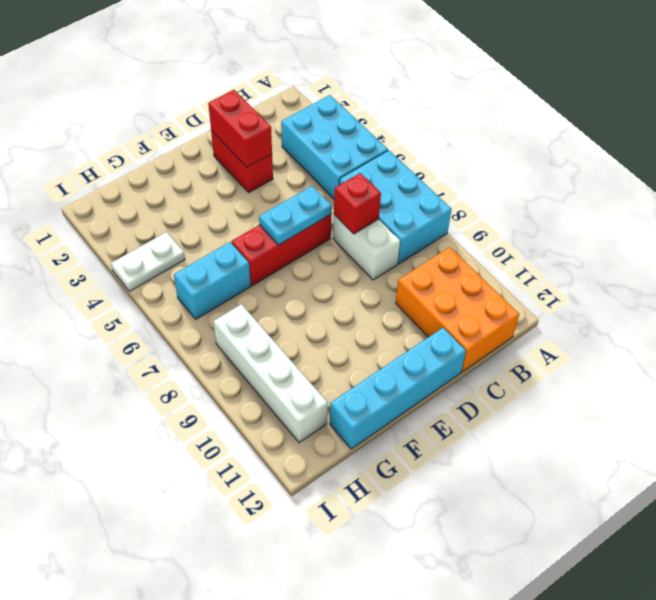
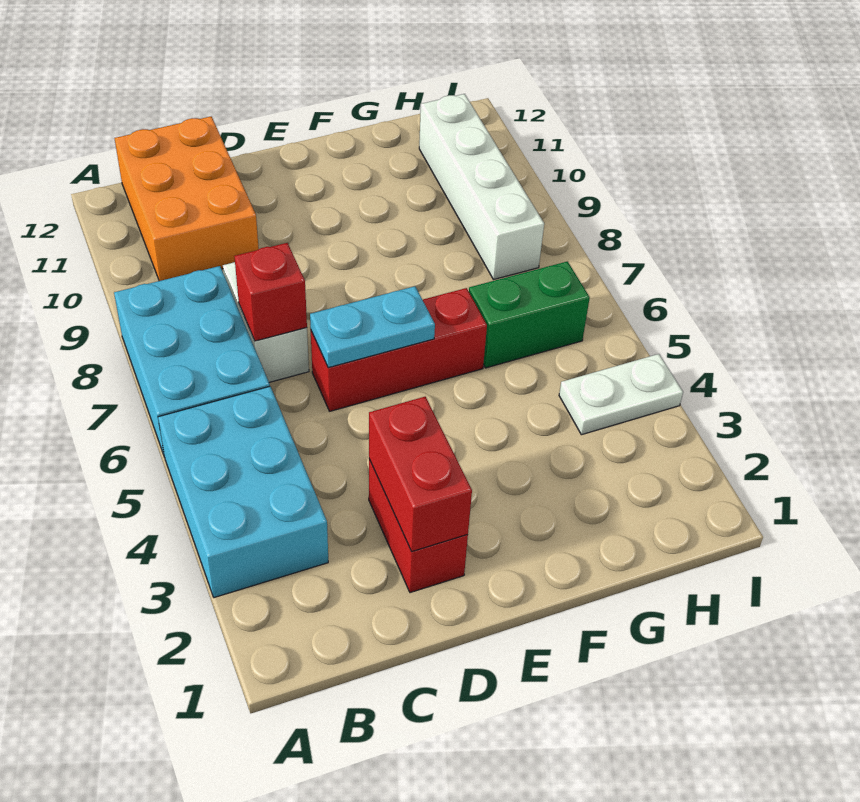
cyan brick D12:G12 level 1 -> none
cyan brick G6:H6 level 1 -> green brick G6:H6 level 1

